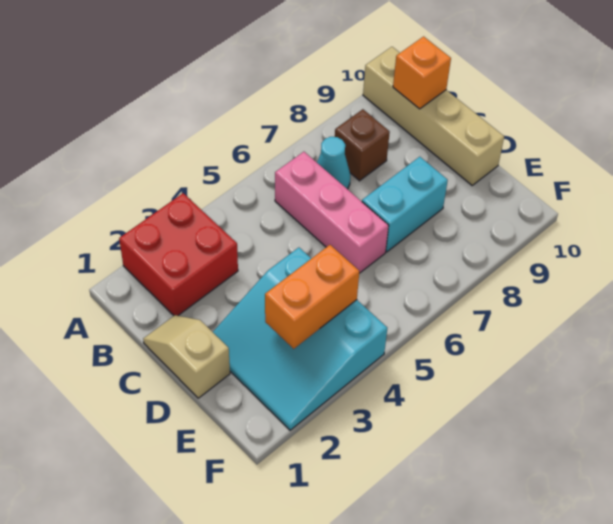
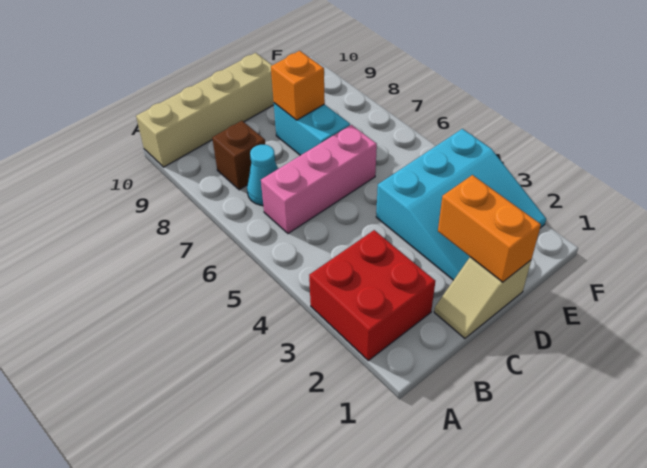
orange brick B10 level 2 -> orange brick D8 level 2
orange brick E3:E4 level 2 -> orange brick D1:D2 level 2

